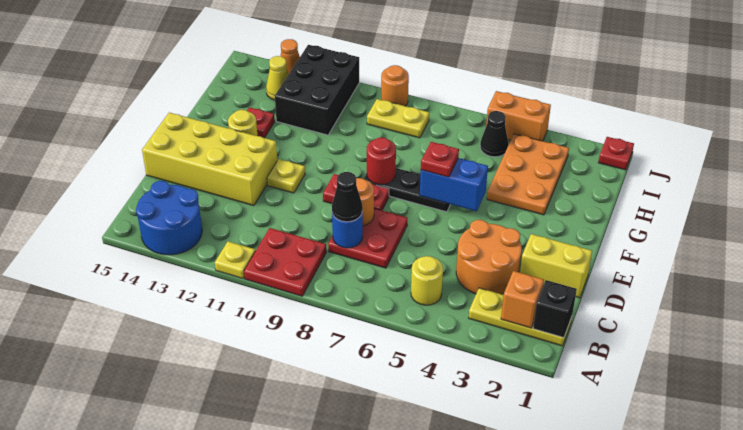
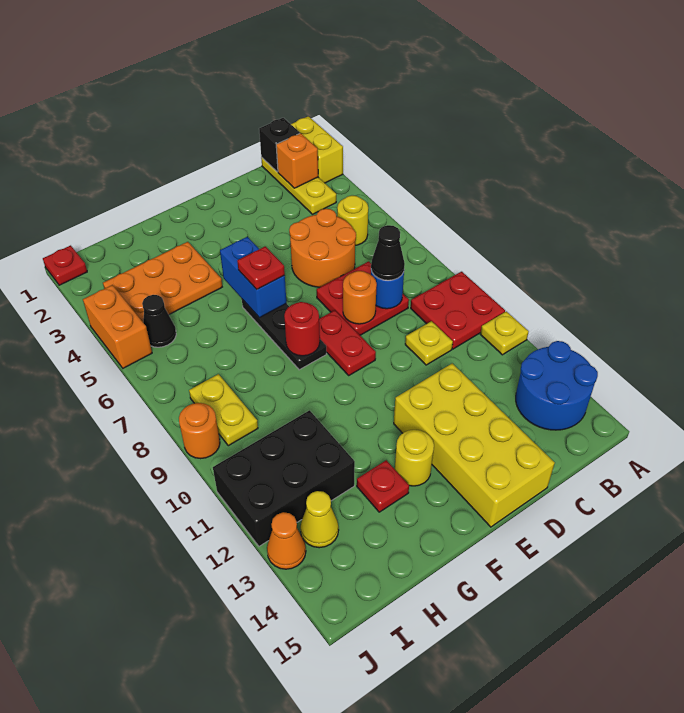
orange round brick C3:D4 level 1 -> orange round brick C5:D6 level 1
yellow brick D1:D2 level 1 -> yellow brick A1:A2 level 1
yellow plate E11 level 1 -> yellow plate C10 level 1

